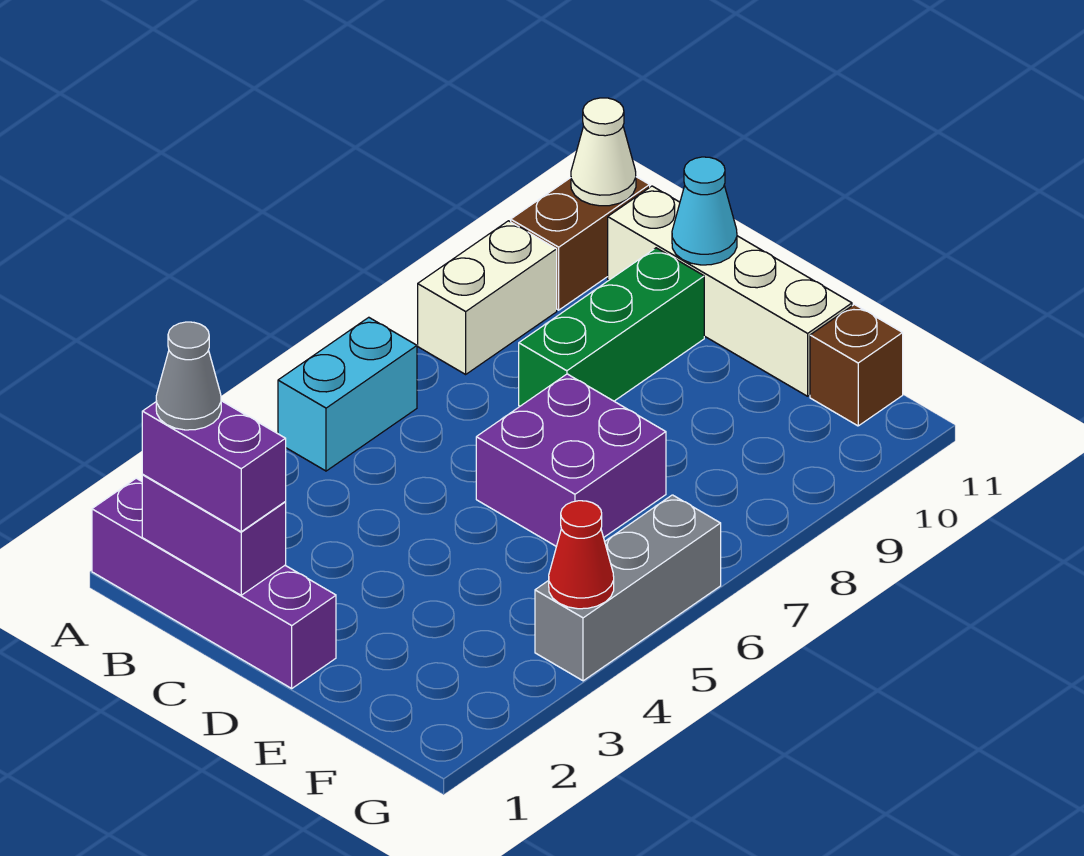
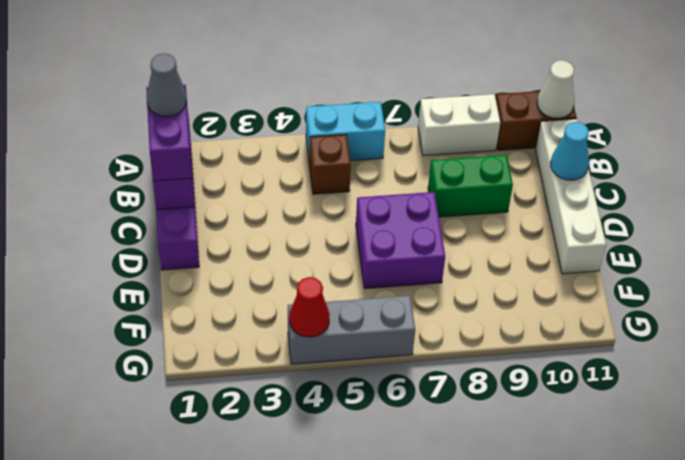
green brick C8:C10 level 1 -> green brick C8:C9 level 1
brown brick F11 level 1 -> brown brick B5 level 1

